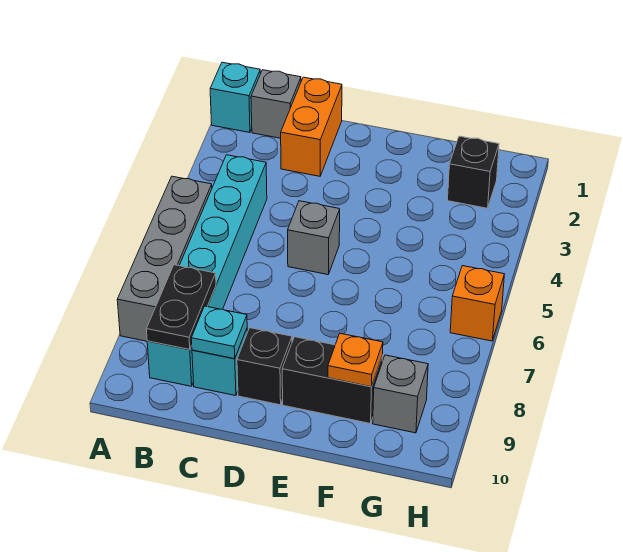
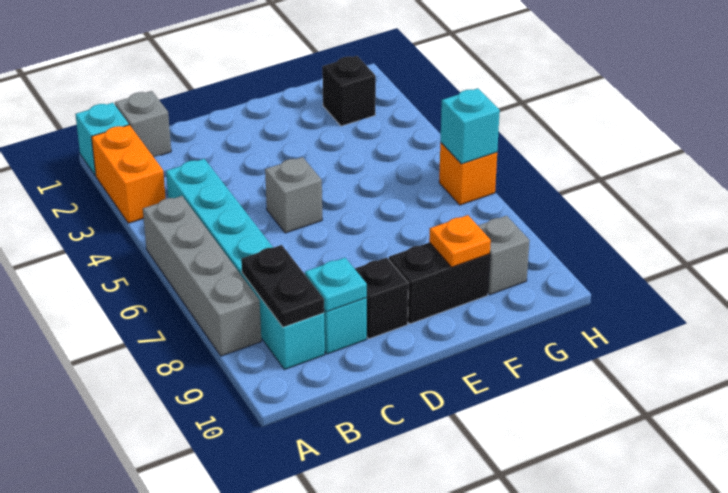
orange brick C1:C2 level 1 -> orange brick A2:A3 level 1
none -> cyan brick H6 level 2

